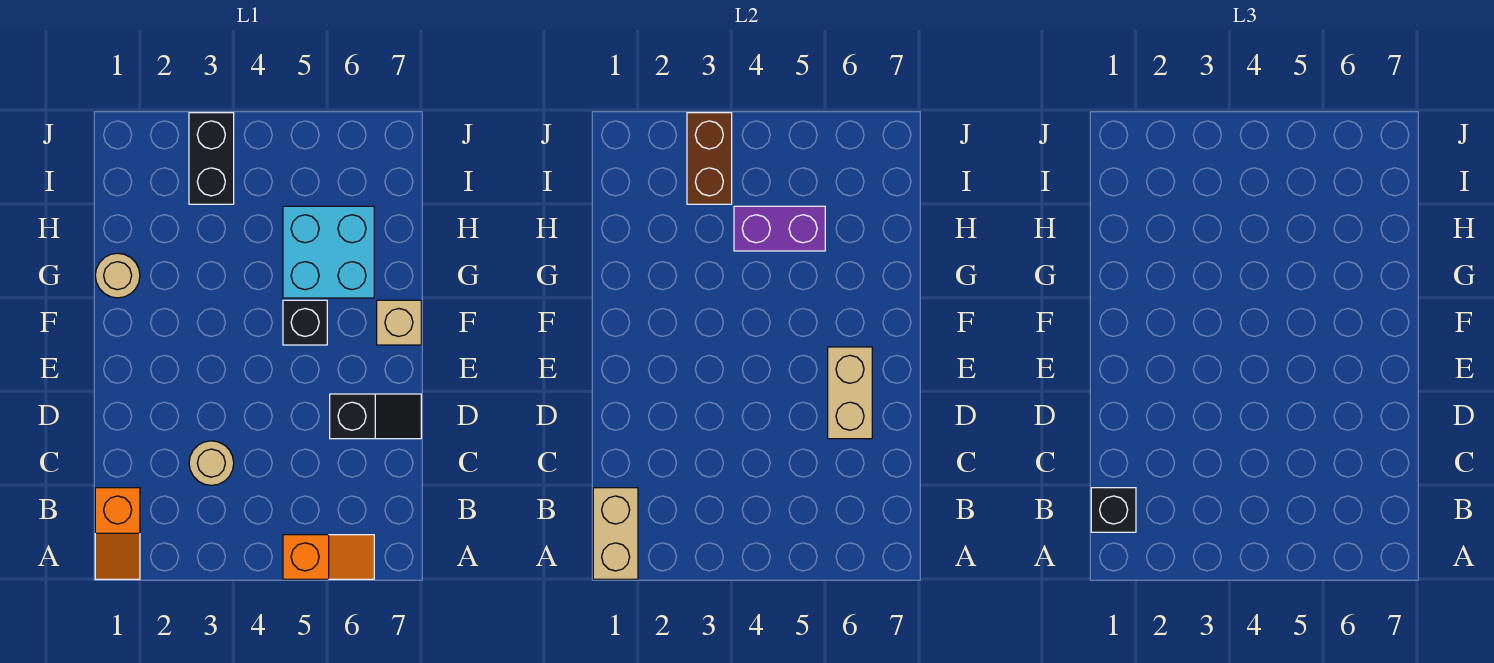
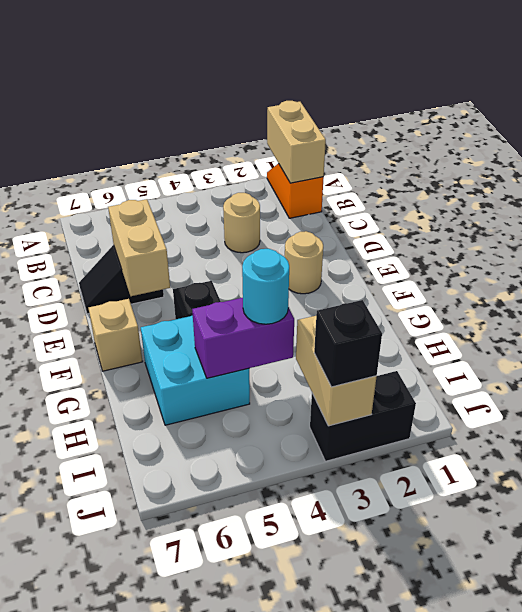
orange slope A5:A6 level 1 top 5 -> none
black brick B1 level 3 -> black brick J3 level 3
tan round brick G1 level 1 -> tan round brick E2 level 1
none -> cyan round brick H4 level 3
black brick I3:J3 level 1 -> black brick J2:J3 level 1
brown brick I3:J3 level 2 -> tan brick I3:J3 level 2

